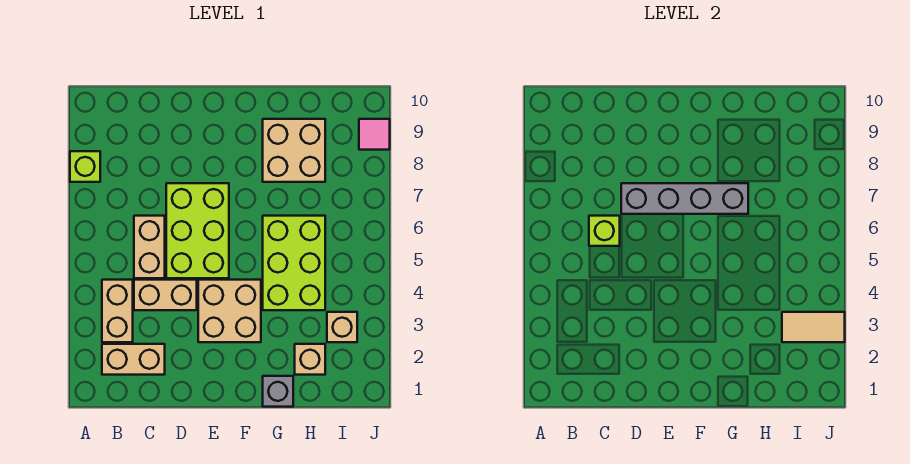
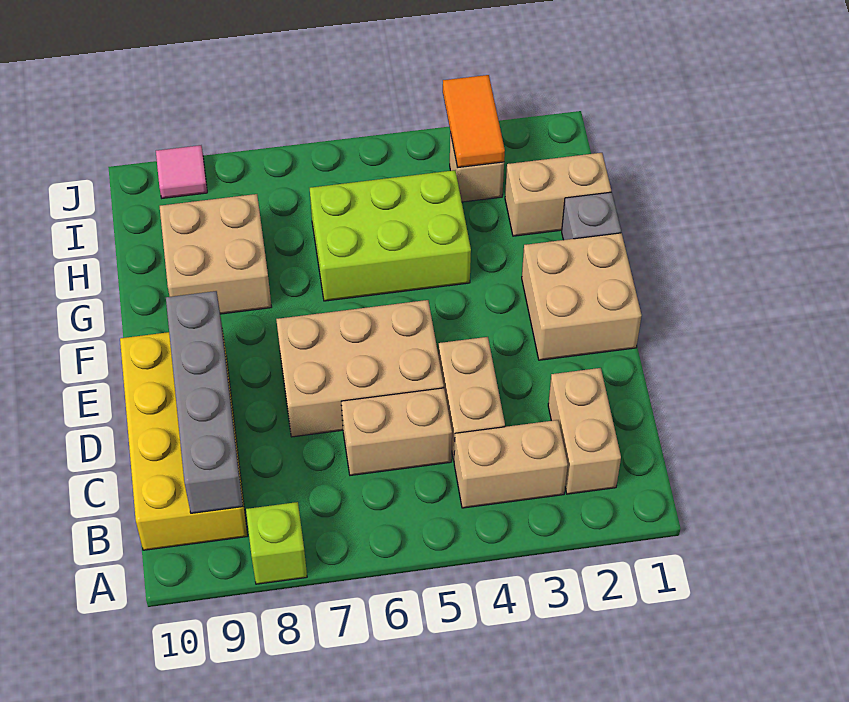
none -> yellow brick B9:E10 level 1
lime brick C6 level 2 -> none
lime brick D5:E7 level 1 -> tan brick D5:E7 level 1
grey brick D7:G7 level 2 -> grey brick B9:E9 level 2
tan brick E3:F4 level 1 -> tan brick E1:F2 level 1
tan brick H2 level 1 -> tan brick H1:H2 level 1
tan tile I3:J3 level 2 -> orange tile I3:J3 level 2

